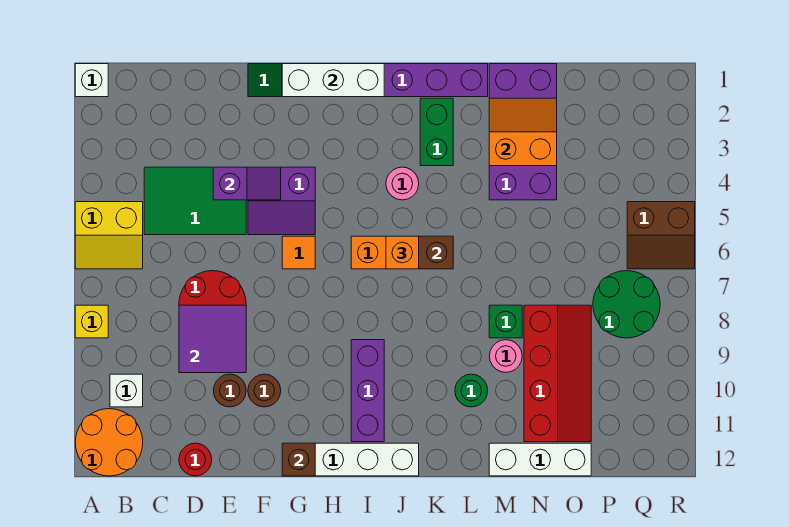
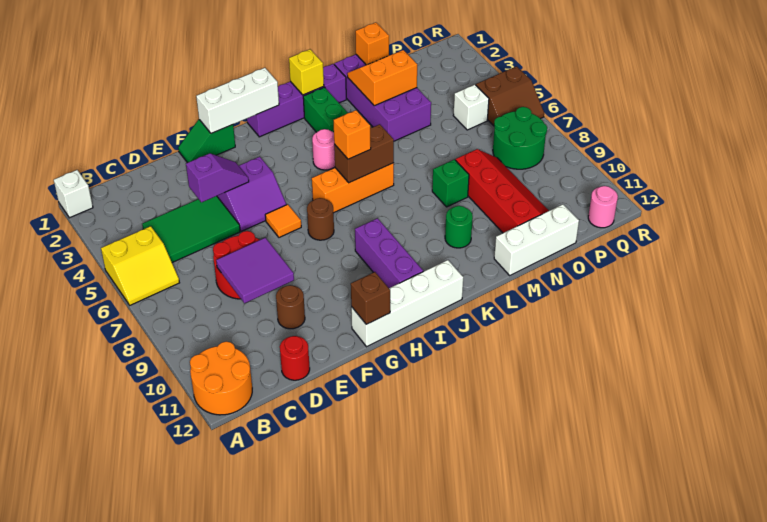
yellow brick A8 level 1 -> yellow brick K1 level 2
white brick B10 level 1 -> white brick P5 level 1
brown round brick F10 level 1 -> brown round brick H7 level 1
pink round brick M9 level 1 -> pink round brick Q12 level 1
none -> orange brick N1 level 2

